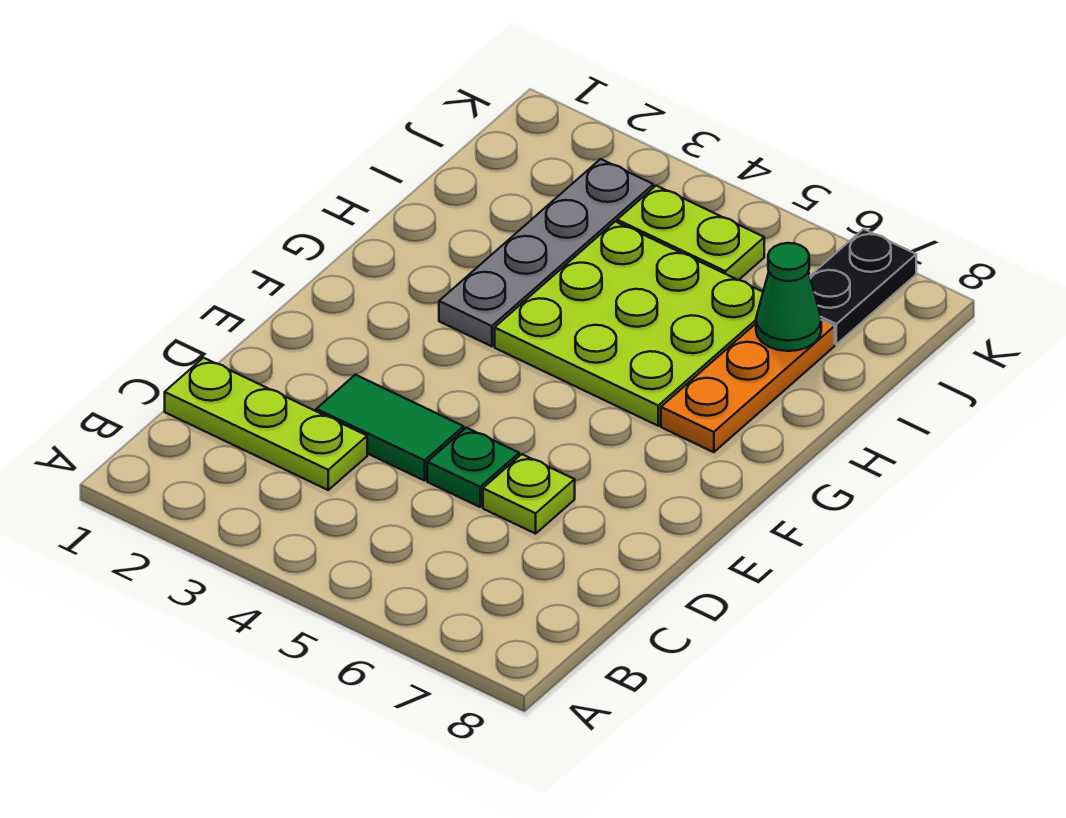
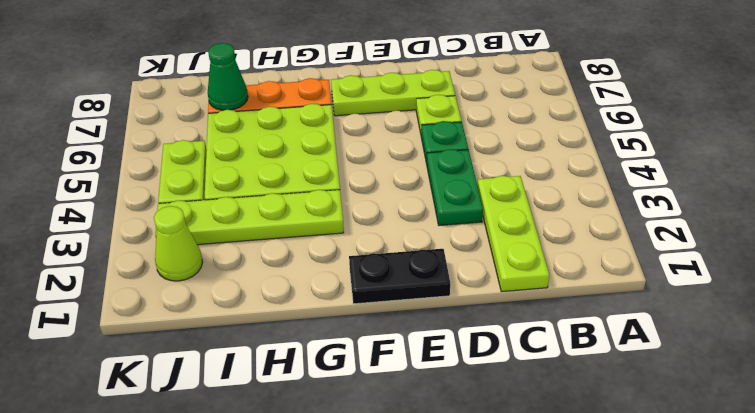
green tile D3:D4 level 1 -> green plate D3:D4 level 1
none -> lime plate D7:F7 level 1
grey plate G3:J3 level 1 -> lime plate G3:J3 level 1
none -> lime cone J2 level 1
black plate J7:K7 level 1 -> black plate E1:F1 level 1

